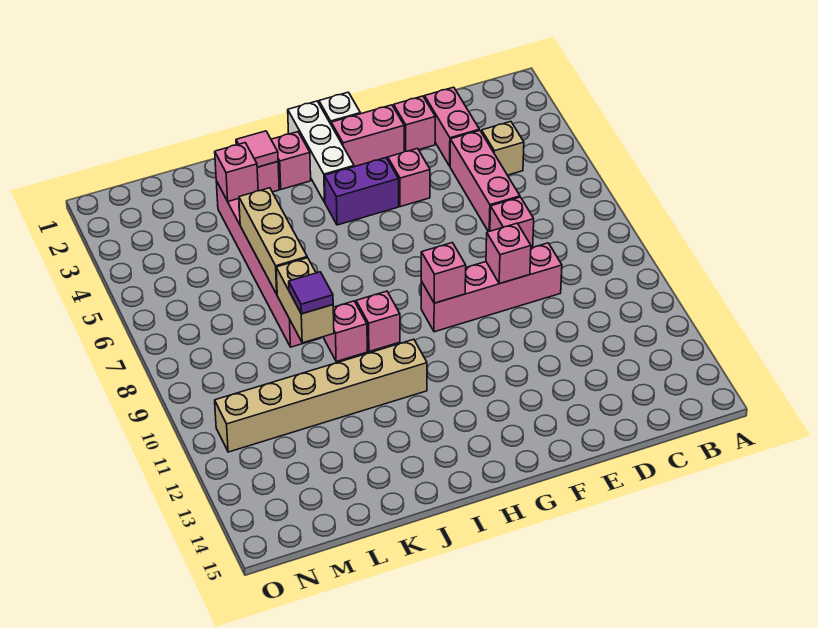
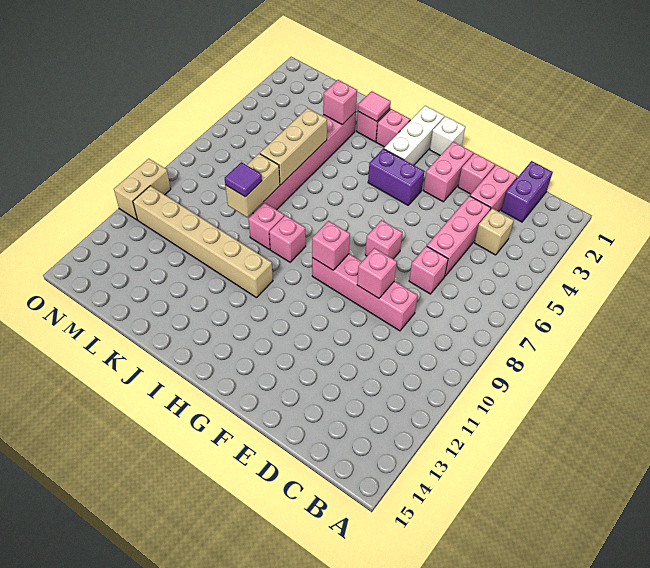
none -> purple brick C1:C2 level 1
pink brick F2:G2 level 1 -> pink brick F2:F3 level 1
pink brick F4 level 1 -> pink brick F7 level 1
none -> tan brick O10:O11 level 1

